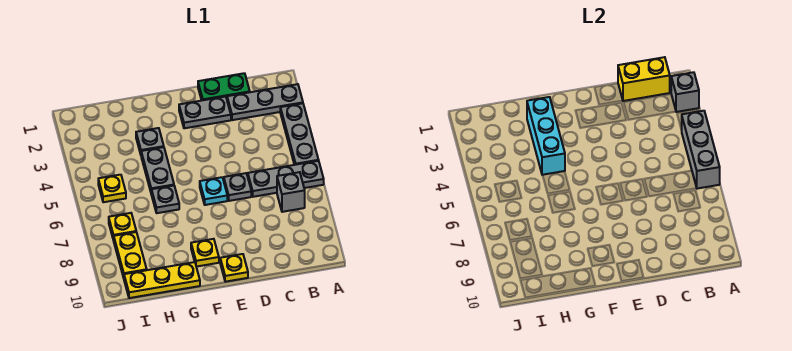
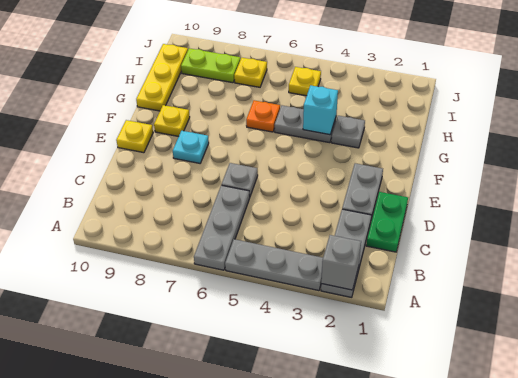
grey brick A4:A6 level 2 -> none
yellow brick B1:C1 level 2 -> none
grey brick B7 level 1 -> none
cyan plate E6 level 1 -> cyan plate E8 level 1
cyan brick G2:G4 level 2 -> cyan brick G4 level 2
grey plate G6 level 1 -> orange plate G6 level 1
yellow plate I8:I9 level 1 -> lime plate I8:I9 level 1

